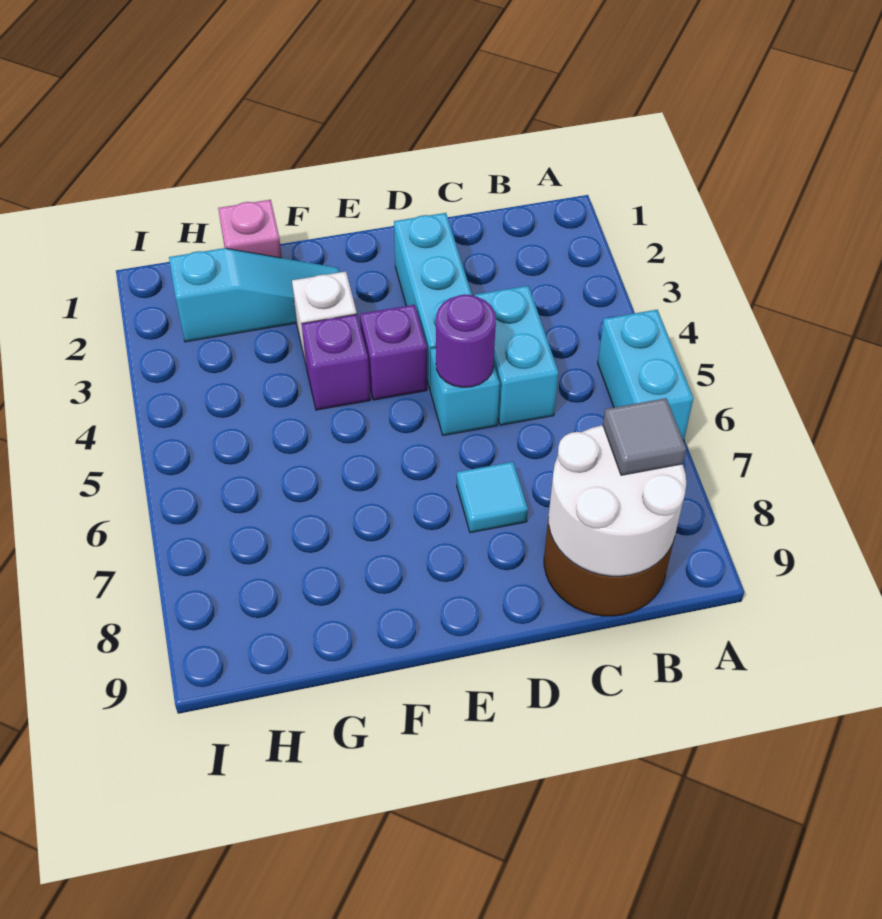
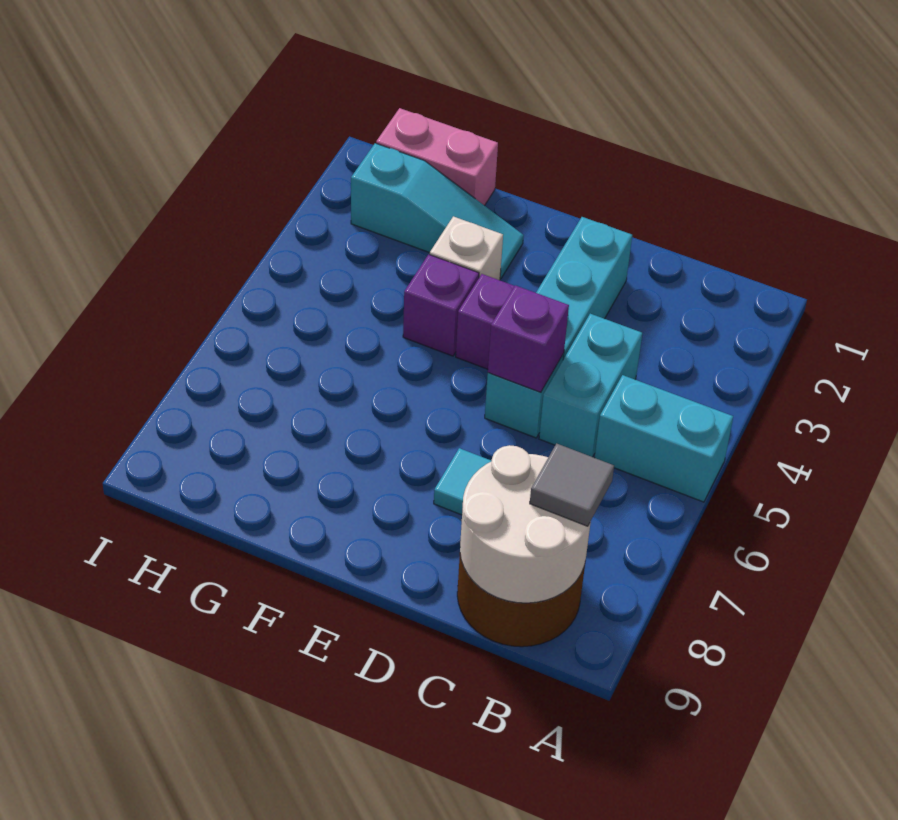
cyan brick A5:A6 level 1 -> cyan brick A5:B5 level 1
purple round brick D5 level 2 -> purple brick D5 level 2
pink brick G1 level 1 -> pink brick G1:H1 level 1

